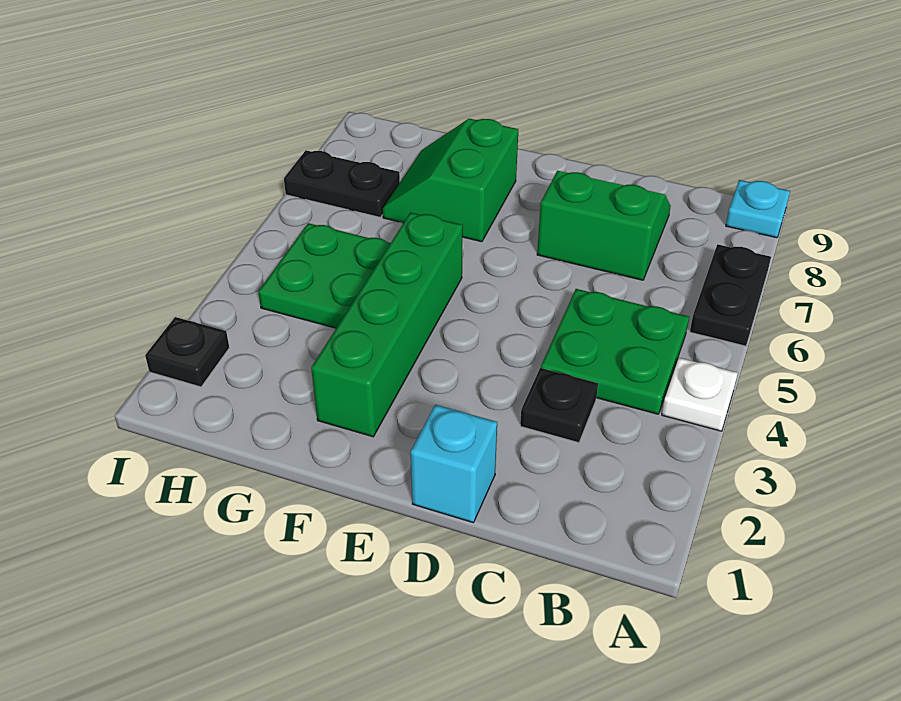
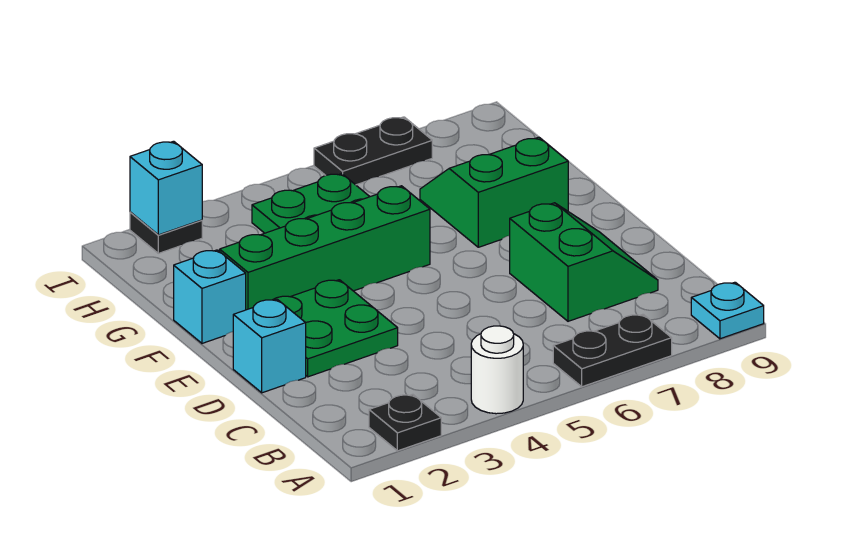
white plate A4 level 1 -> white round brick A4 level 1
green plate B4:C5 level 1 -> green plate D2:E3 level 1
black plate C3 level 1 -> black plate A2 level 1
none -> cyan brick F1 level 1
black plate H7:I7 level 1 -> black plate I6:I7 level 1
none -> cyan brick I2 level 2

